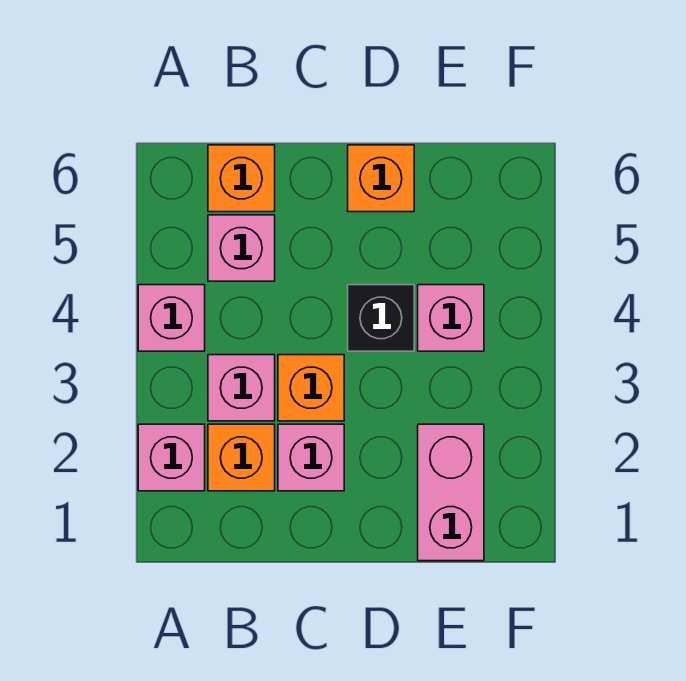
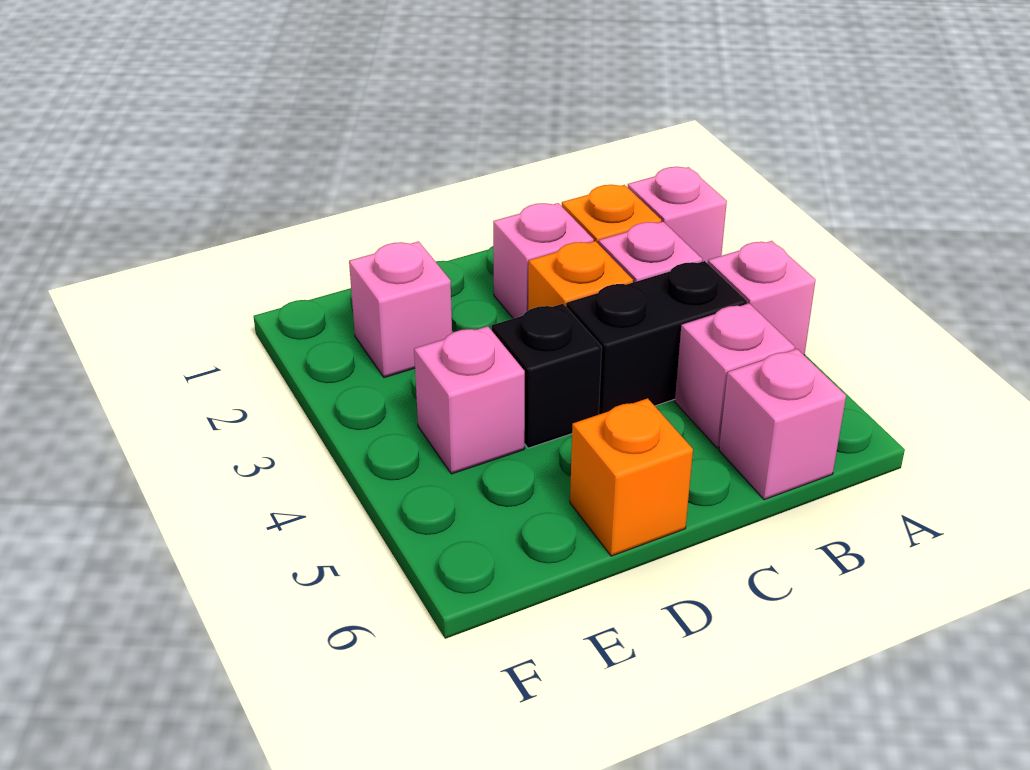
none -> black brick B4:C4 level 1
orange brick B6 level 1 -> pink brick B6 level 1
pink brick E1:E2 level 1 -> pink brick E2 level 1

